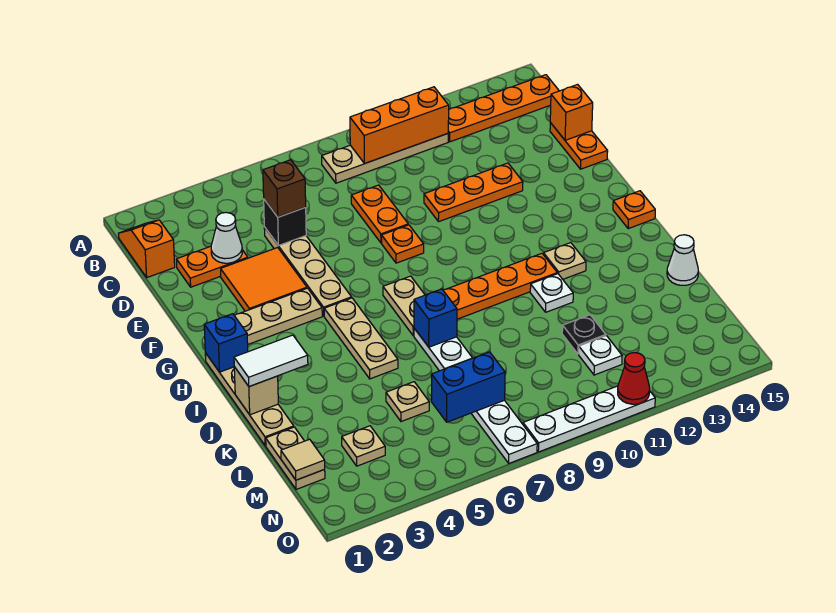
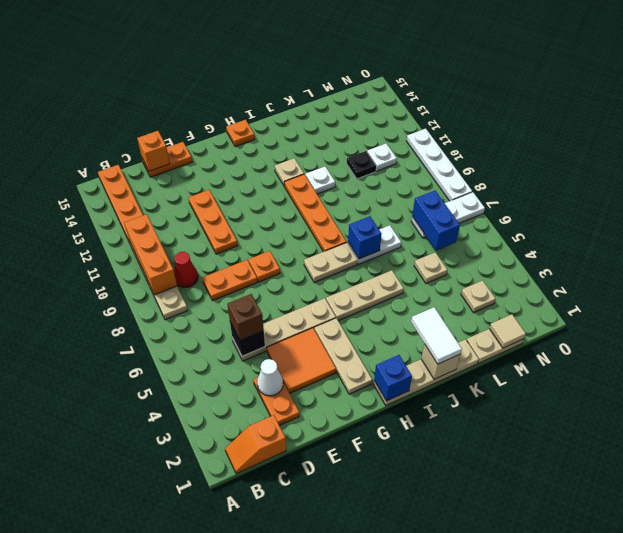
white cone K15 level 1 -> none
red cone O11 level 2 -> red cone C9 level 1

